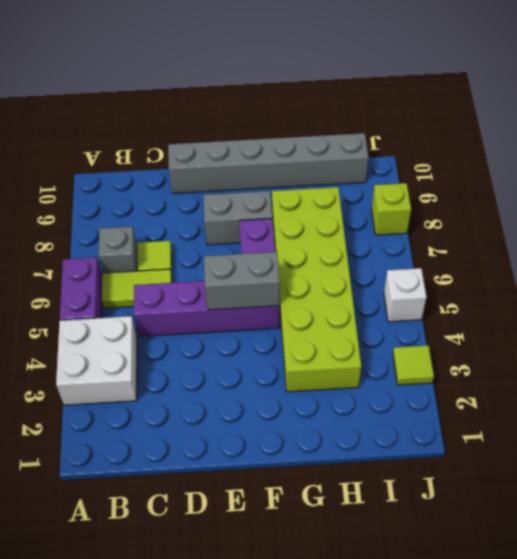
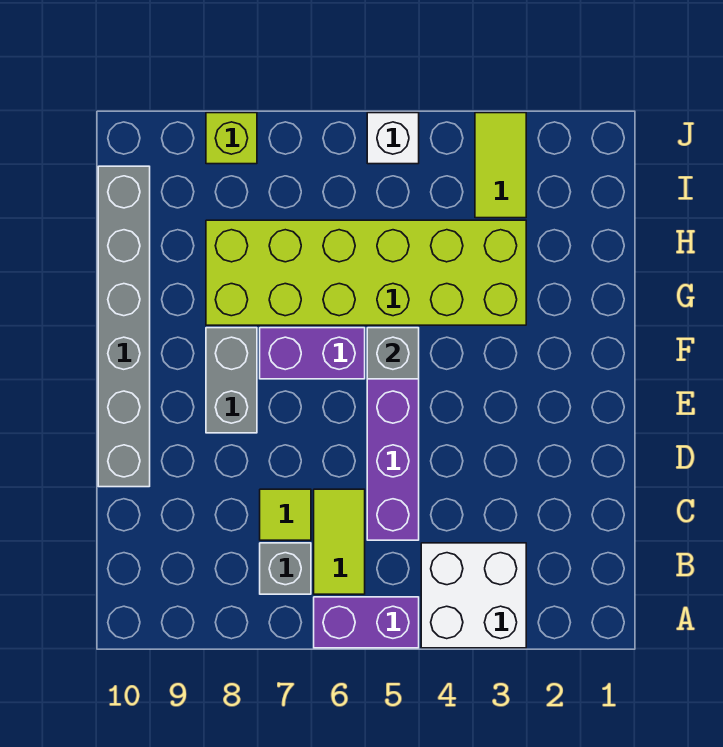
grey brick E5:F5 level 2 -> grey brick F5 level 2
lime tile J3 level 1 -> lime tile I3:J3 level 1

